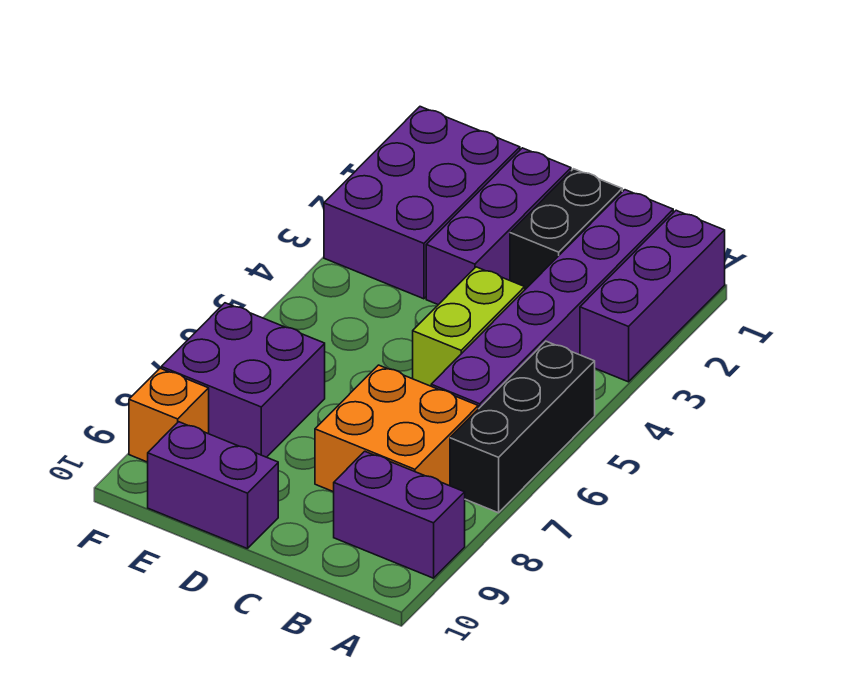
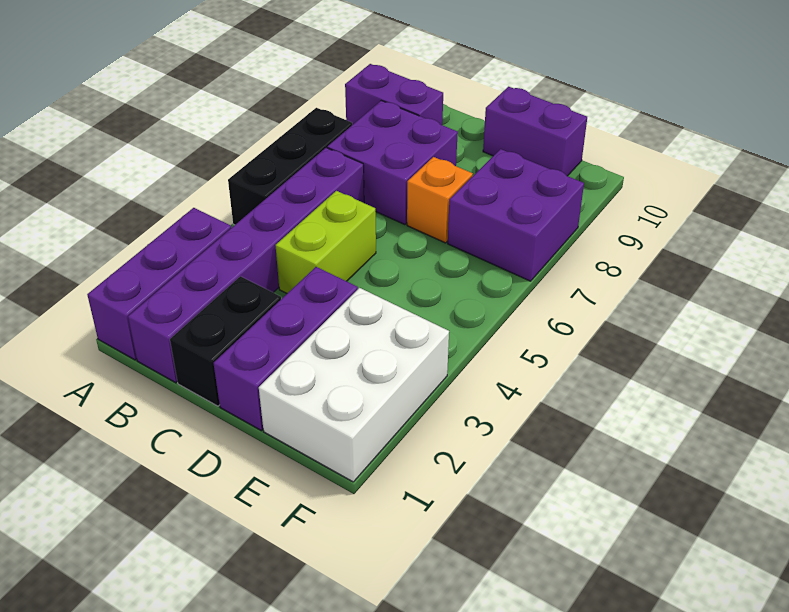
orange brick B7:C8 level 1 -> purple brick B7:C8 level 1
purple brick E1:F3 level 1 -> white brick E1:F3 level 1
orange brick F9 level 1 -> orange brick D7 level 1

